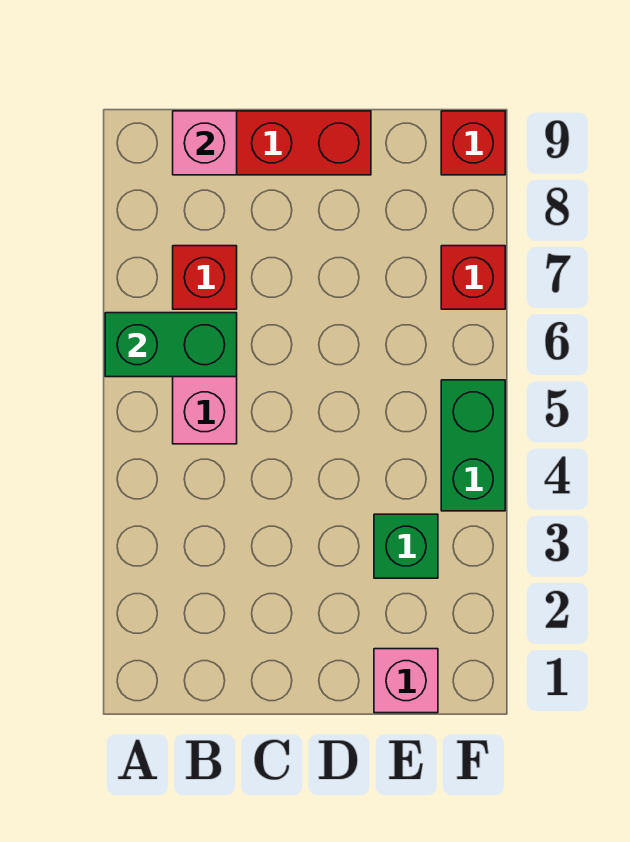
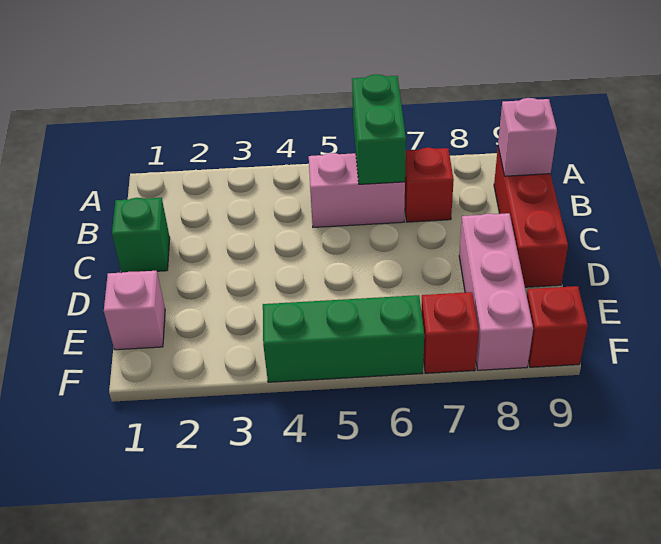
none -> pink brick D8:F8 level 1
green brick E3 level 1 -> green brick C1 level 1
green brick F4:F5 level 1 -> green brick F4:F6 level 1

